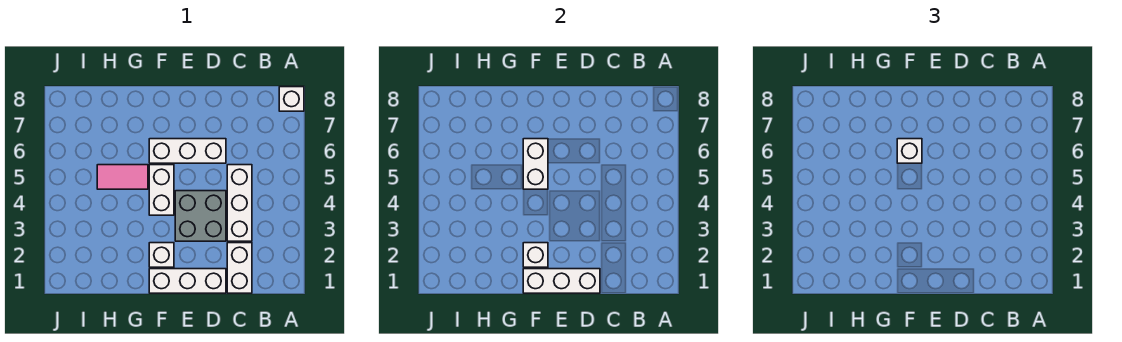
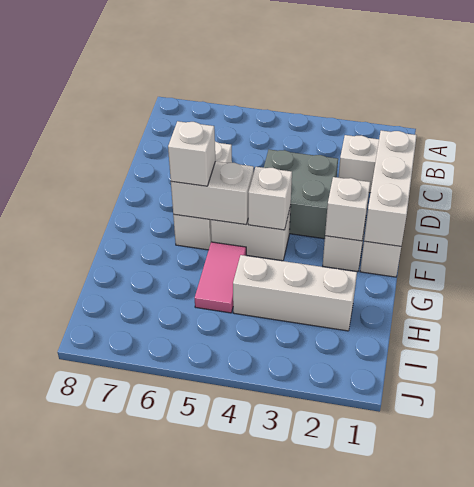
white brick A8 level 1 -> white brick F4 level 2
white brick C3:C5 level 1 -> white brick H2:H4 level 1

